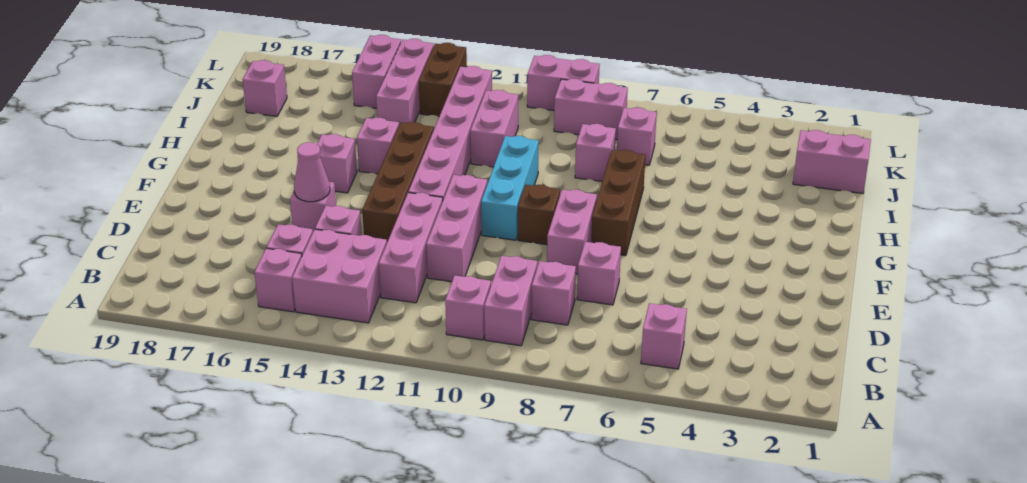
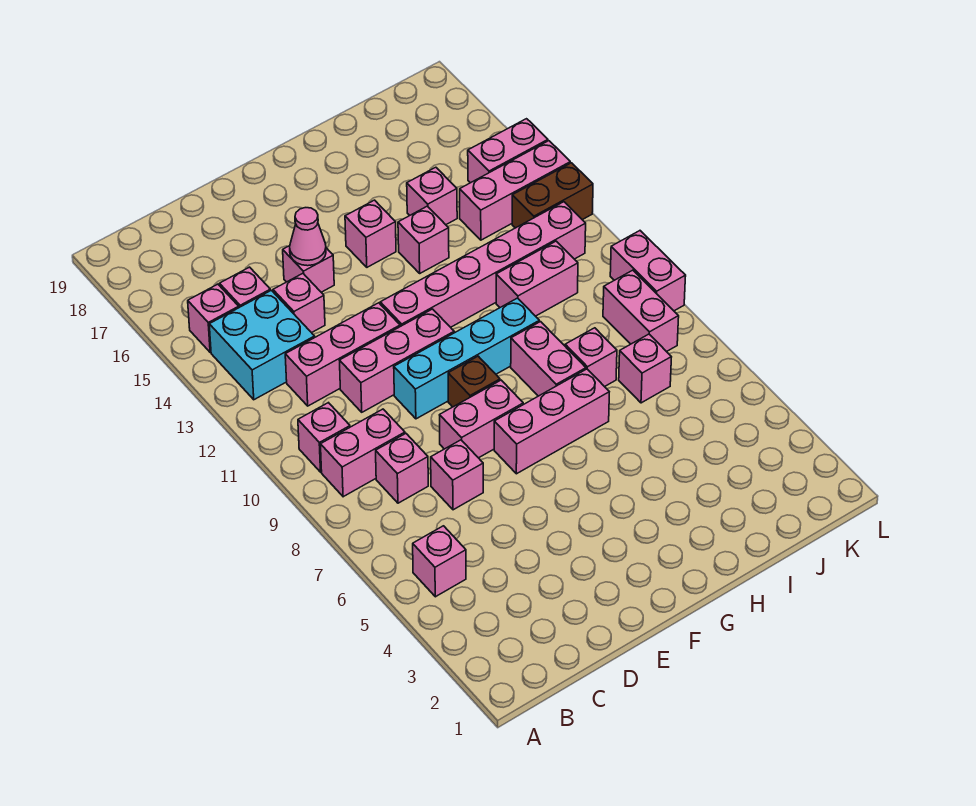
pink brick B13:C14 level 1 -> cyan brick B13:C14 level 1
brown brick E13:H13 level 1 -> none
brown brick F7:H7 level 1 -> pink brick F7:H7 level 1
cyan brick F10:H10 level 1 -> cyan brick E10:H10 level 1
pink brick J1:J2 level 1 -> pink brick H8:H9 level 1
pink brick J18 level 1 -> pink brick I15 level 1

